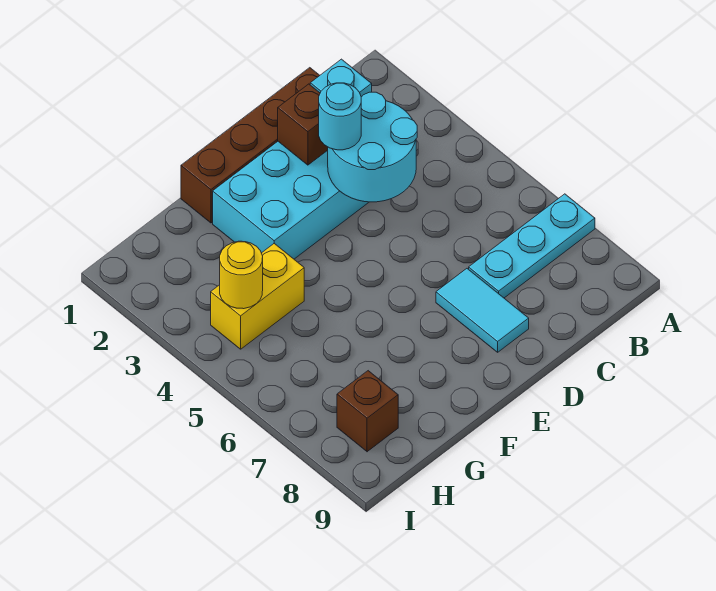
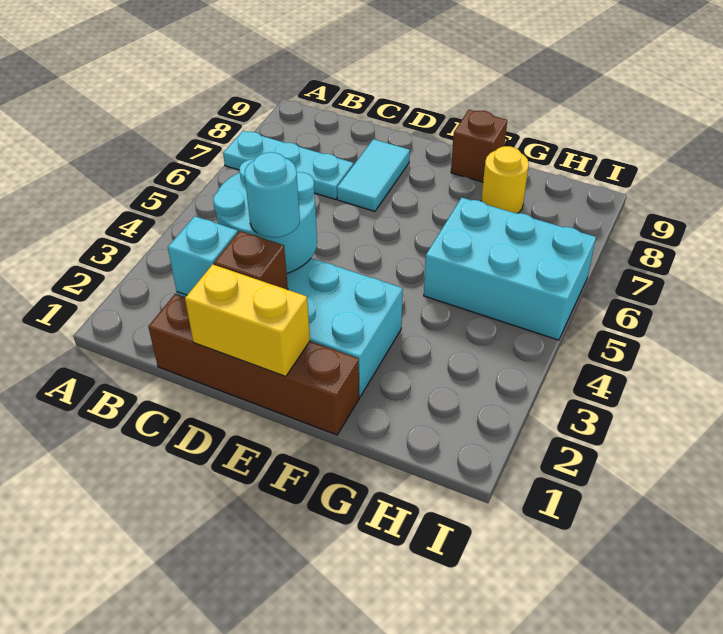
yellow brick G4:H4 level 1 -> yellow brick D1:E1 level 2
none -> cyan brick G5:I6 level 1
yellow round brick H4 level 2 -> yellow round brick G8 level 1
brown brick H8 level 1 -> brown brick F9 level 1

